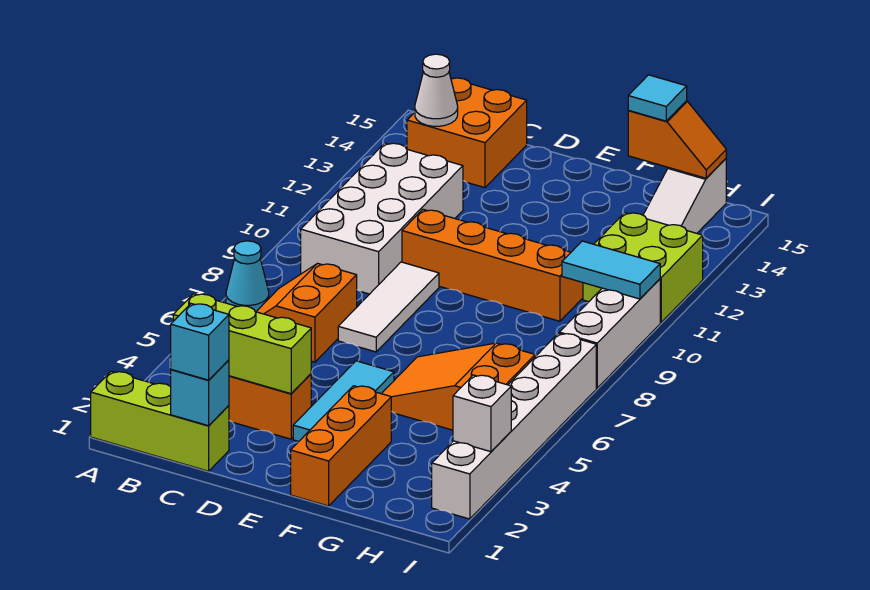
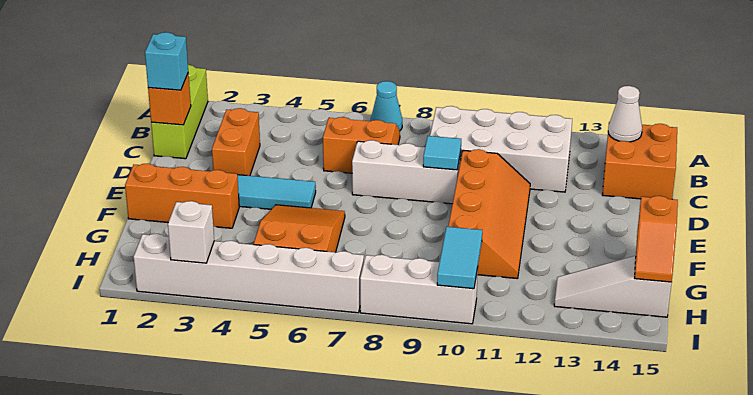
lime brick B3:D3 level 2 -> none
cyan brick C1 level 2 -> orange brick C1 level 2
white tile D7:D9 level 1 -> white brick D7:D9 level 1
cyan tile G15 level 3 -> cyan tile D9 level 2
lime brick H11:I12 level 1 -> none

